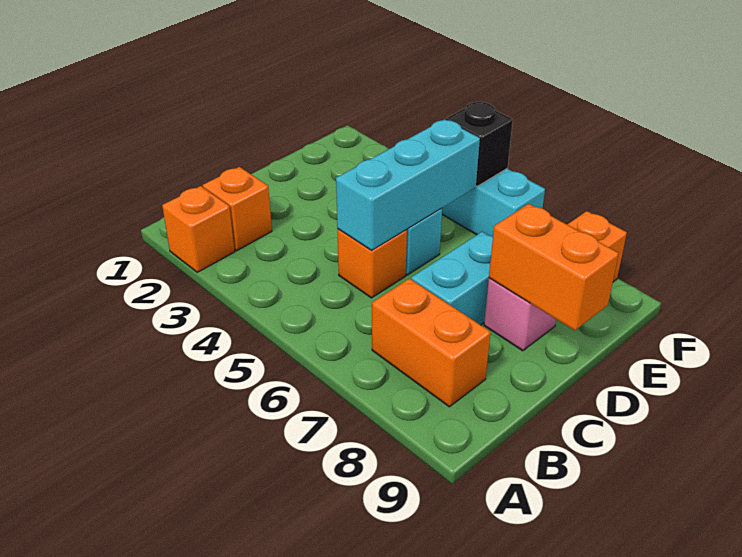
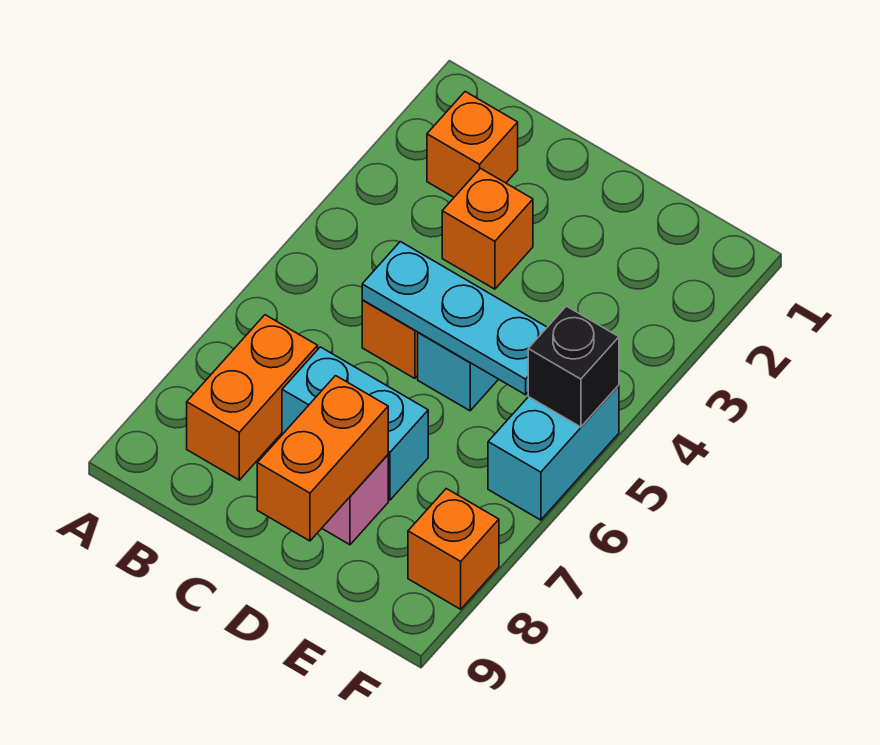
orange brick A2 level 1 -> orange brick C3 level 1
cyan brick C5:E5 level 2 -> cyan plate C5:E5 level 2

